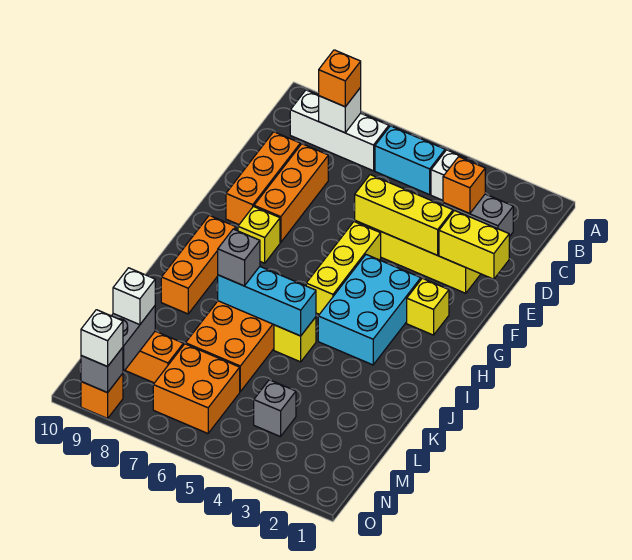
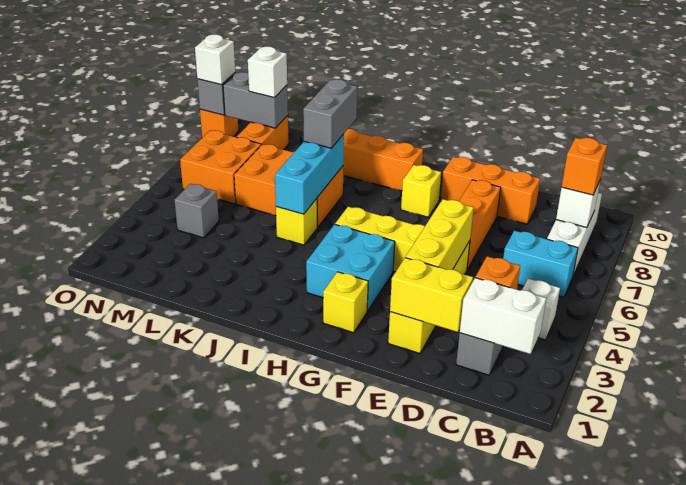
none -> white brick B2:C2 level 2
cyan brick B5:B6 level 1 -> cyan brick B6:C6 level 1
orange brick D8:F8 level 1 -> orange brick E6:E8 level 1
yellow brick E1:E2 level 2 -> yellow brick D2:E2 level 2
cyan brick G3:I4 level 1 -> cyan brick G3:H4 level 1
grey brick J7 level 3 -> grey brick J7:J8 level 3

